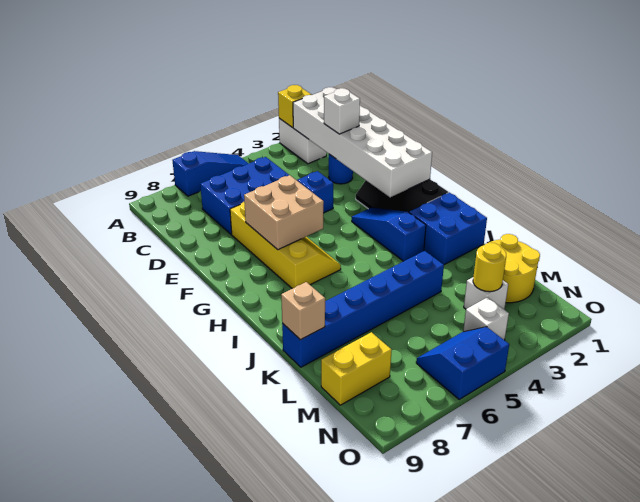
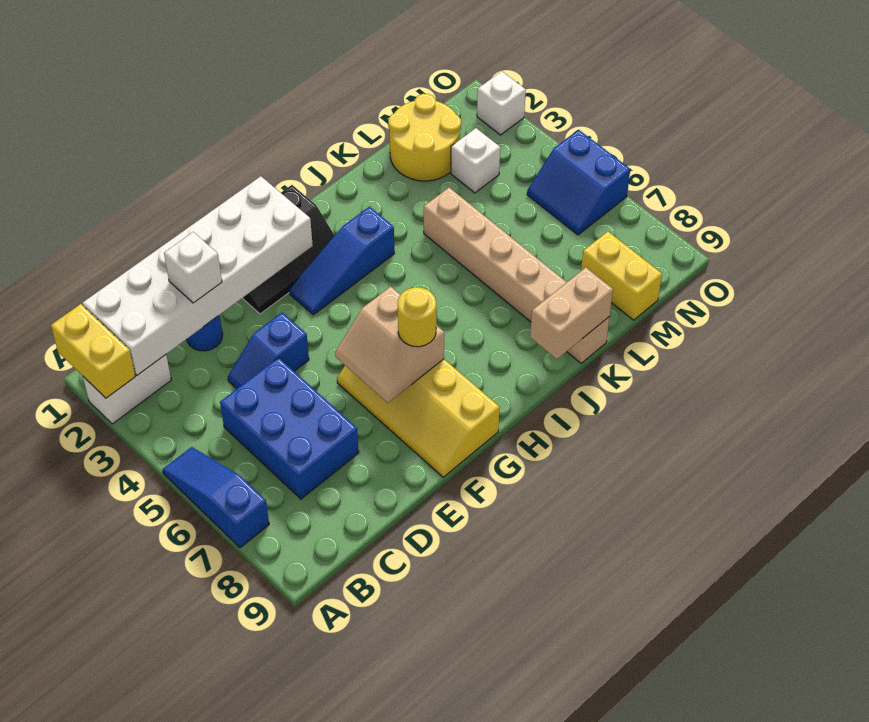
yellow brick A2 level 2 -> yellow brick A1:A2 level 2
yellow slope E6:H7 level 1 top 7 -> yellow slope F6:G9 level 1 top G
tan brick F6:G7 level 2 -> tan slope F6:G7 level 2 top G
blue brick I1:J2 level 1 -> none
blue brick K4:K9 level 1 -> tan brick K4:K9 level 1
tan brick K9 level 2 -> tan brick J9:K9 level 2
yellow round brick M3 level 2 -> yellow round brick G7 level 3
white brick N4 level 1 -> white brick O2 level 1

